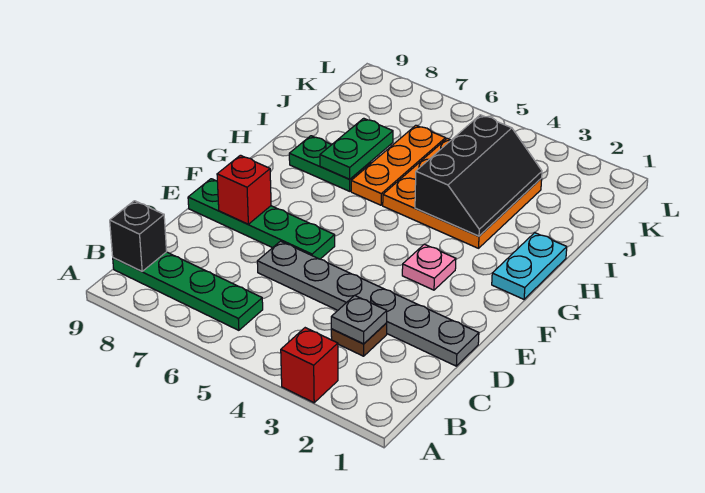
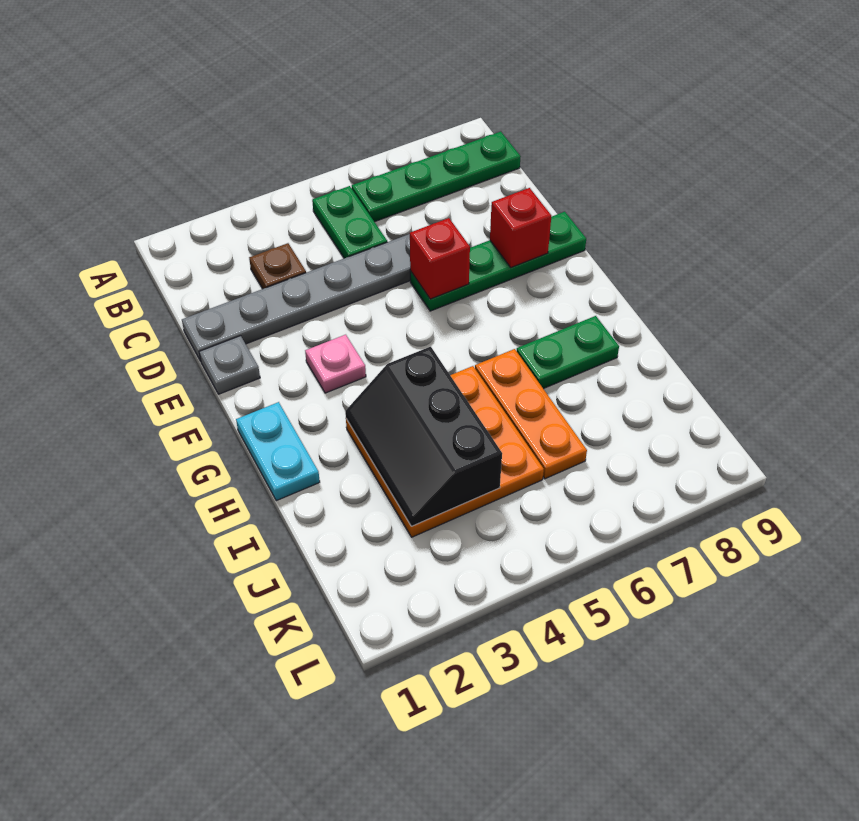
red brick A3 level 1 -> red brick E6 level 2
black brick B9 level 2 -> none
grey plate C3 level 2 -> grey plate E1 level 1
green plate H7:I7 level 2 -> green plate B5:C5 level 1

